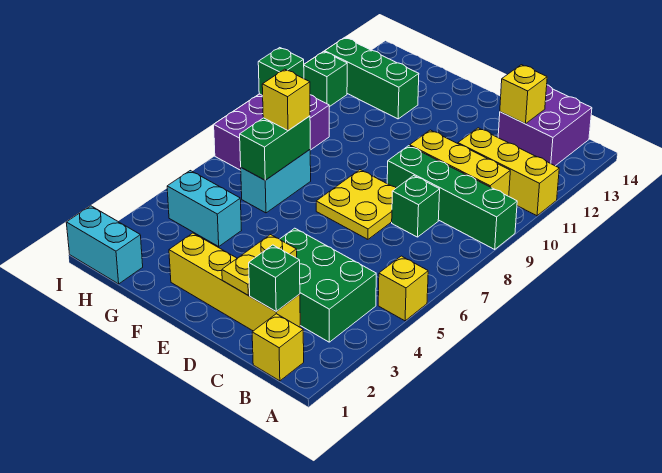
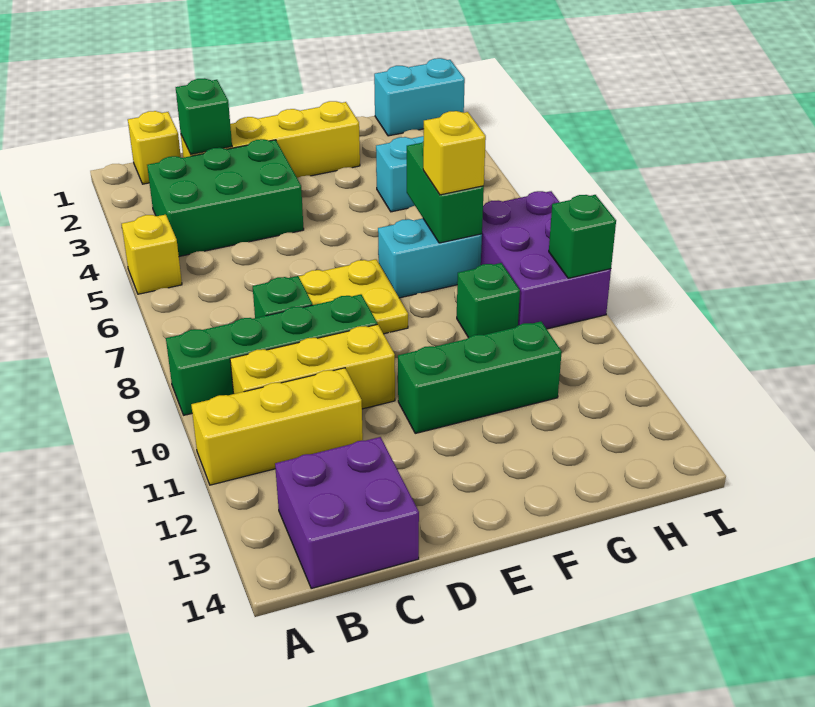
yellow brick C13 level 2 -> none
yellow plate D2:D3 level 2 -> none
cyan brick G6:G7 level 1 -> cyan brick F7:G7 level 1
green brick G12:I12 level 1 -> green brick E11:G11 level 1
green brick I11 level 1 -> green brick G9 level 1

